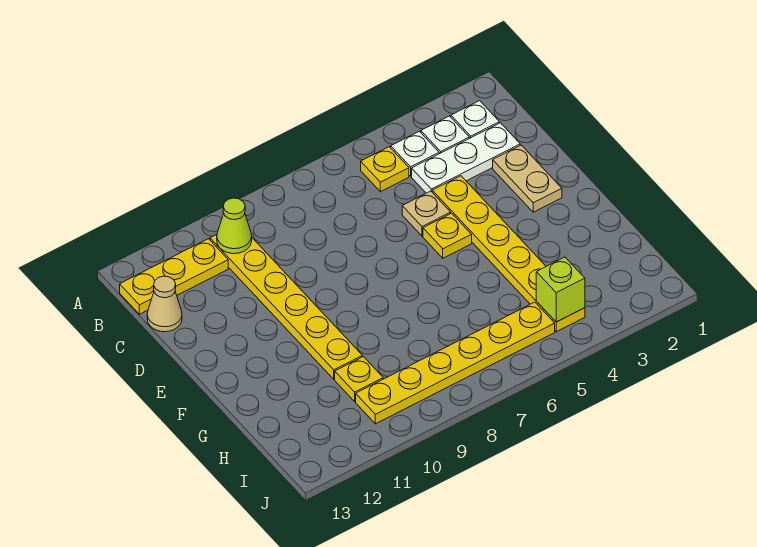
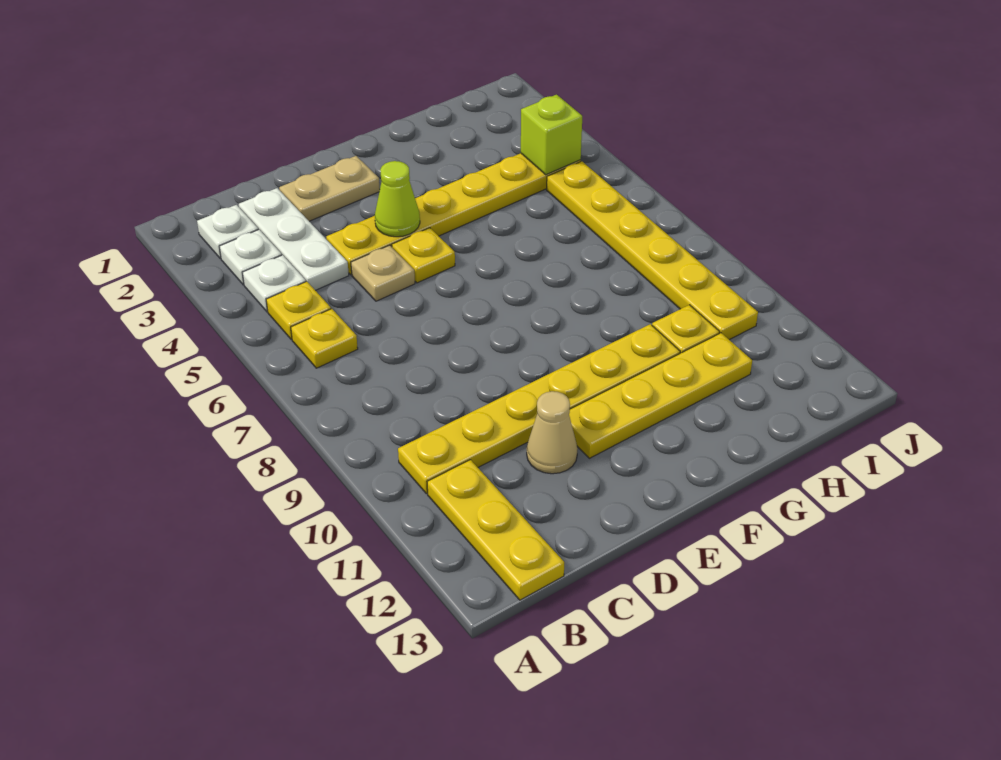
none -> yellow plate B6 level 1
lime cone B10 level 2 -> lime cone E4 level 2
tan cone C13 level 1 -> tan cone D11 level 1
none -> yellow plate E11:H11 level 1

